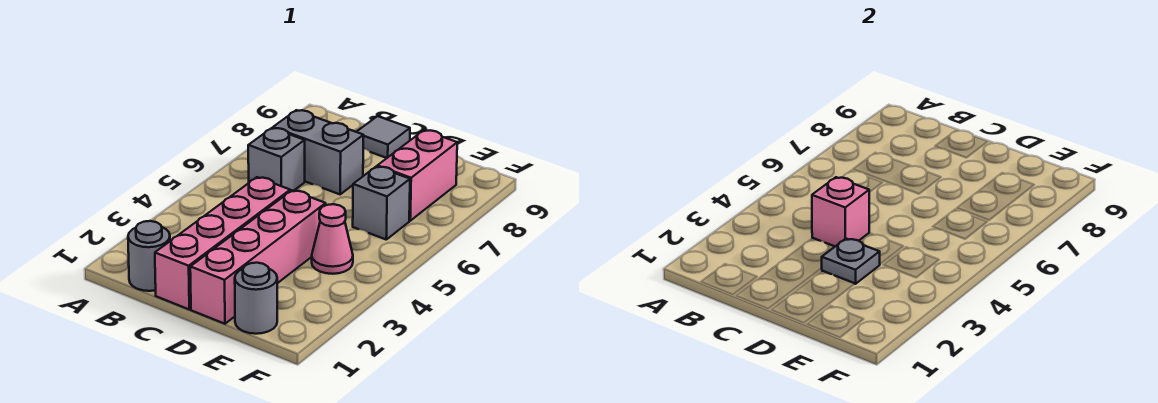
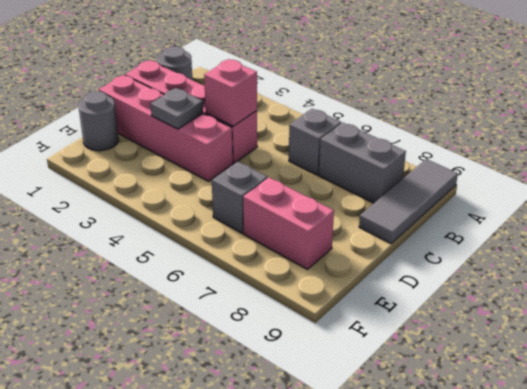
grey brick B7:C7 level 1 -> grey brick B7:B8 level 1
grey tile C9 level 1 -> grey tile A9:C9 level 1
pink cone E4 level 1 -> none

